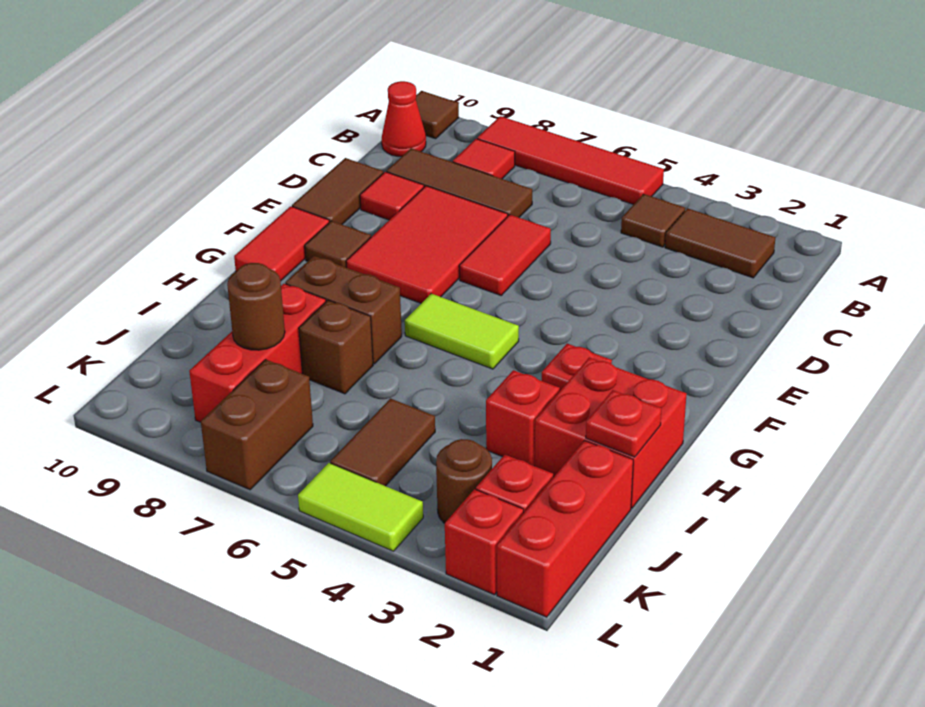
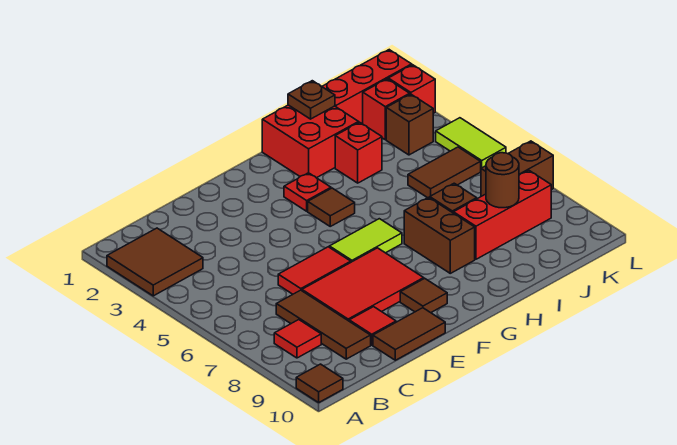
red tile A5:A8 level 1 -> none
brown tile B2:B3 level 1 -> brown tile A2:B3 level 1
brown tile B4 level 1 -> brown tile G4 level 1
red cone B10 level 1 -> none
red tile F10:G10 level 1 -> none
lime tile G5:G6 level 1 -> lime tile F6:G6 level 1
red plate I1 level 2 -> brown plate I1 level 2
brown round brick K3 level 1 -> brown brick K3 level 1

